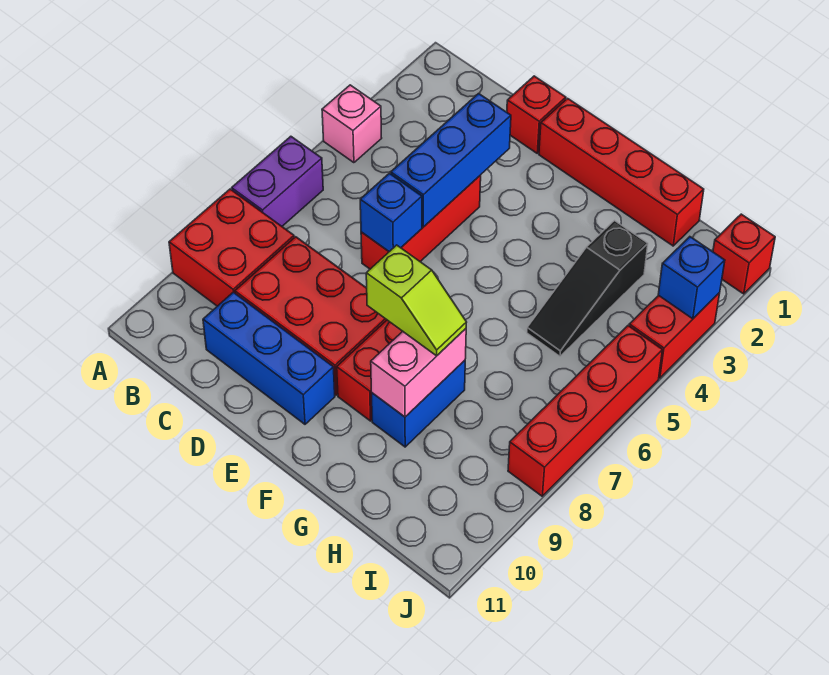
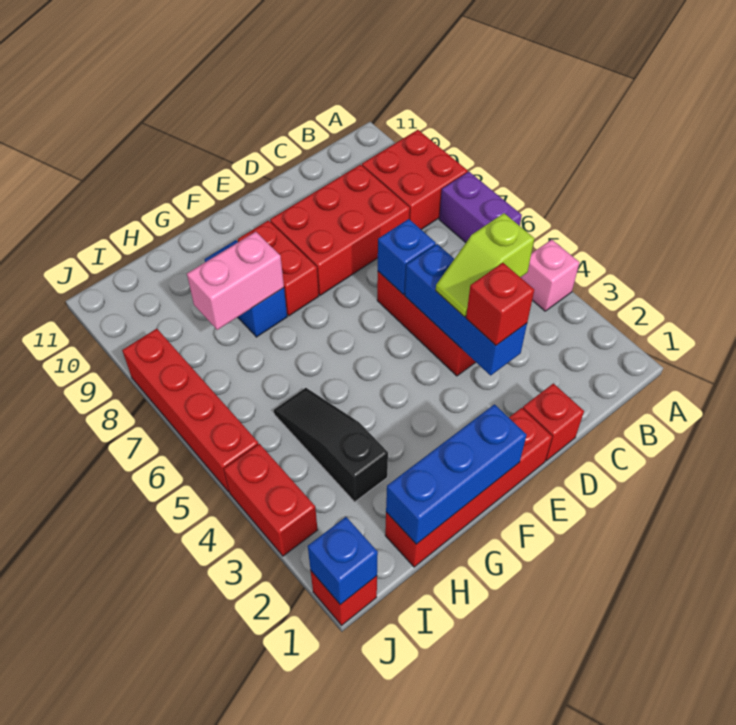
blue brick C10:E10 level 1 -> blue brick F1:H1 level 2
none -> red brick D3 level 3
lime slope F8:G8 level 3 top F -> lime slope C4:D4 level 3 top C
pink brick G8:G9 level 2 -> pink brick G8:H8 level 2
blue brick J3 level 2 -> blue brick J1 level 2

